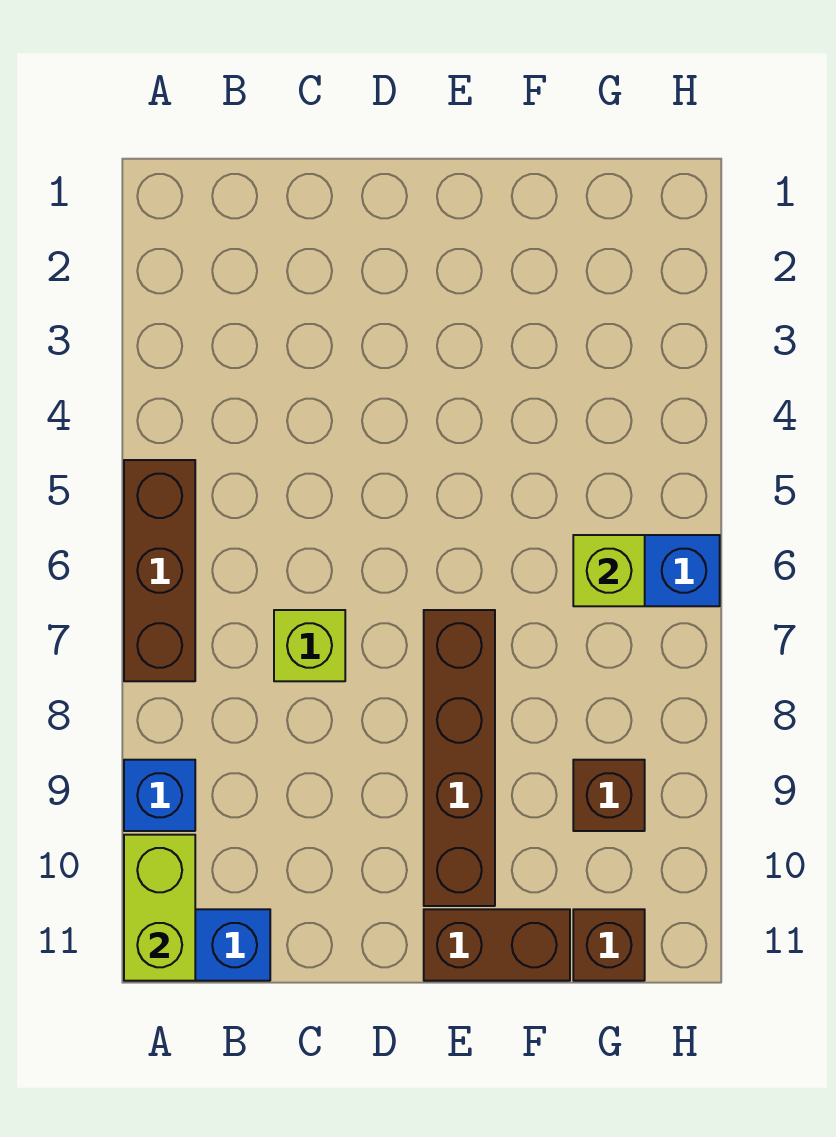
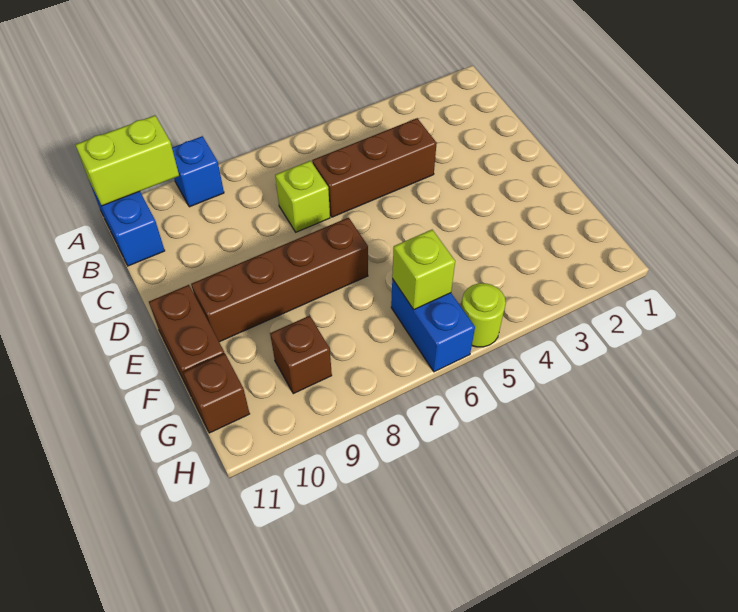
brown brick A5:A7 level 1 -> brown brick C4:C6 level 1
none -> lime round brick H5 level 1

